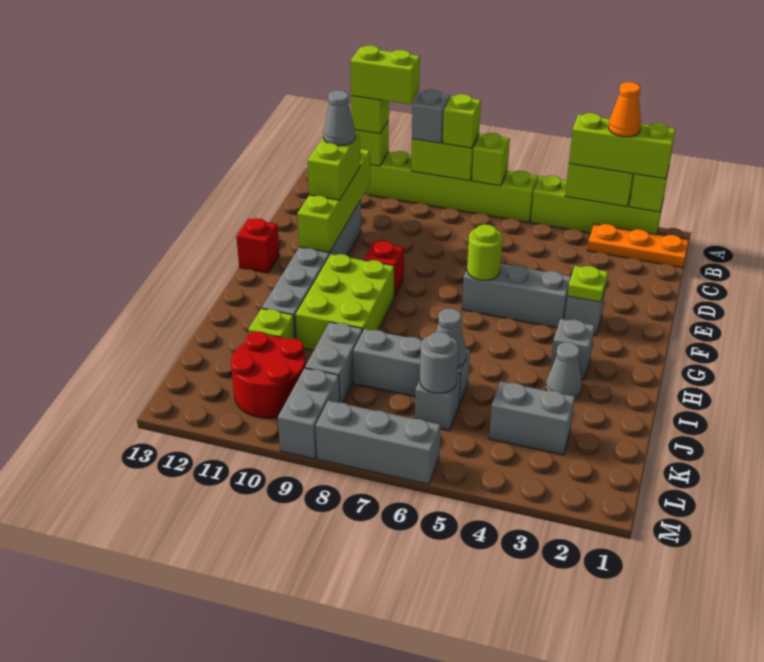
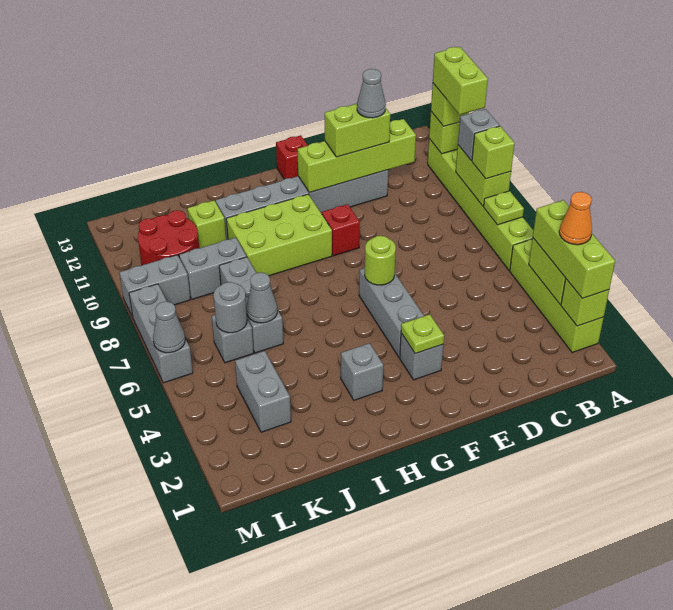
lime brick A7 level 2 -> lime plate A7 level 2
orange plate B1:B3 level 1 -> none
grey cone I3 level 1 -> grey cone M6 level 2

